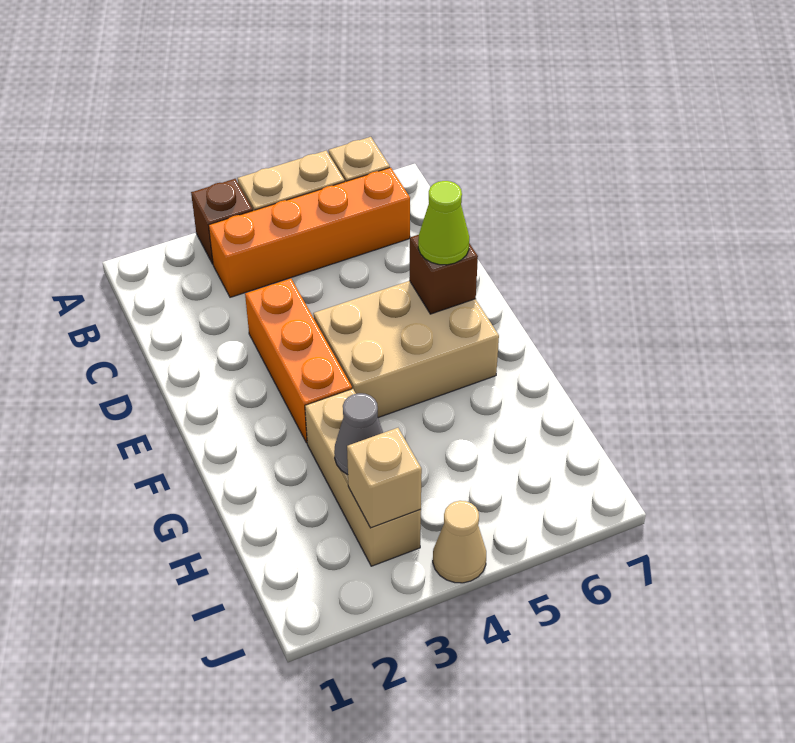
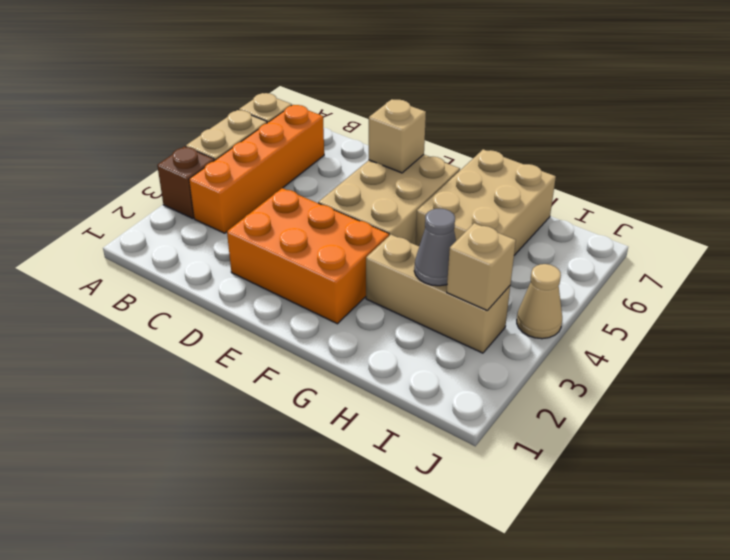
orange brick D3:F3 level 1 -> orange brick D2:F3 level 1
brown brick E6 level 2 -> tan brick E6 level 2
lime cone E6 level 3 -> none
none -> tan brick G5:H7 level 1

